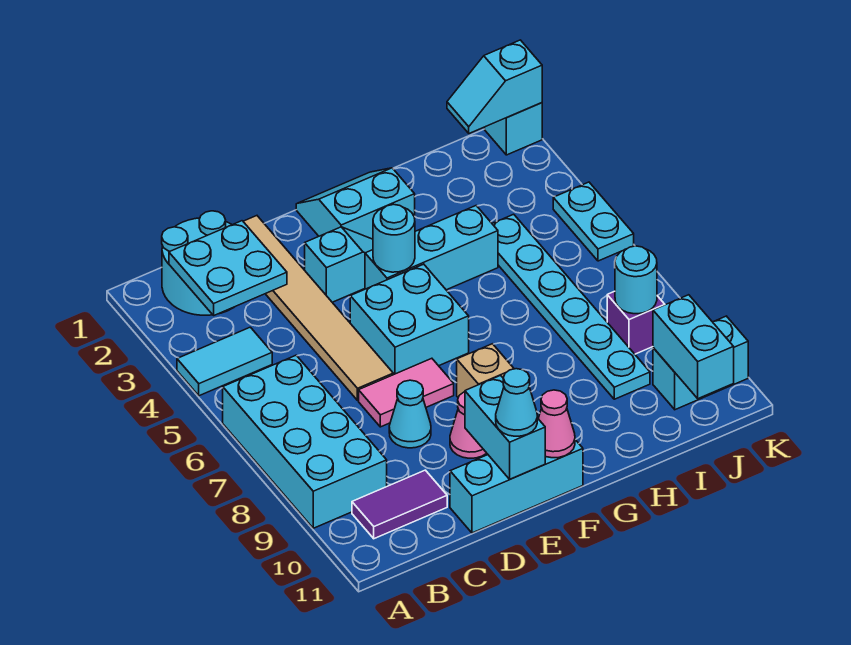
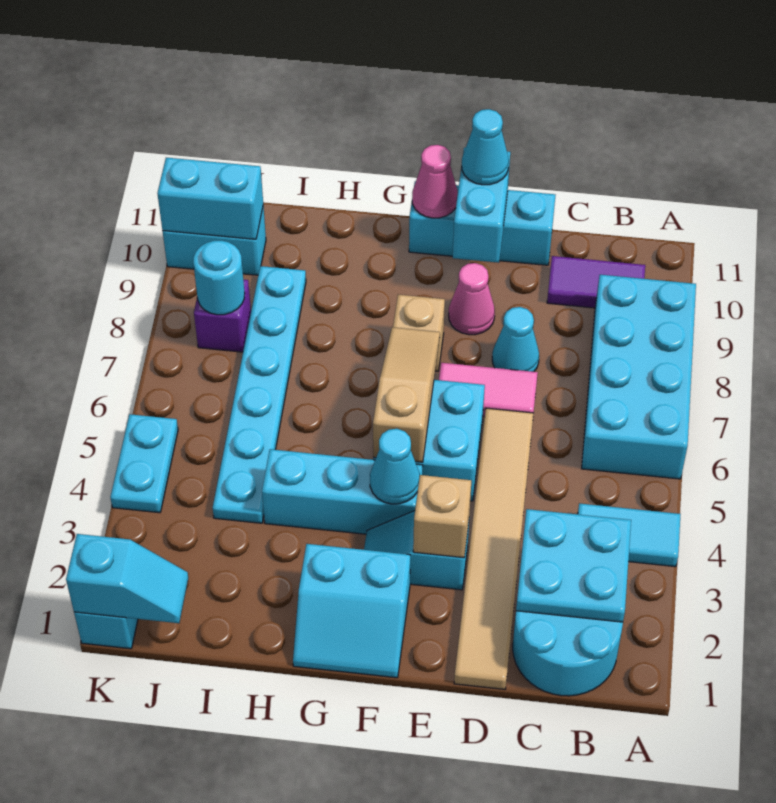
none -> tan brick E3 level 2
cyan round brick F4 level 2 -> cyan cone F4 level 2
none -> tan slope F5:F7 level 2 top 5
cyan brick J10:J11 level 2 -> cyan brick J10:K10 level 2

